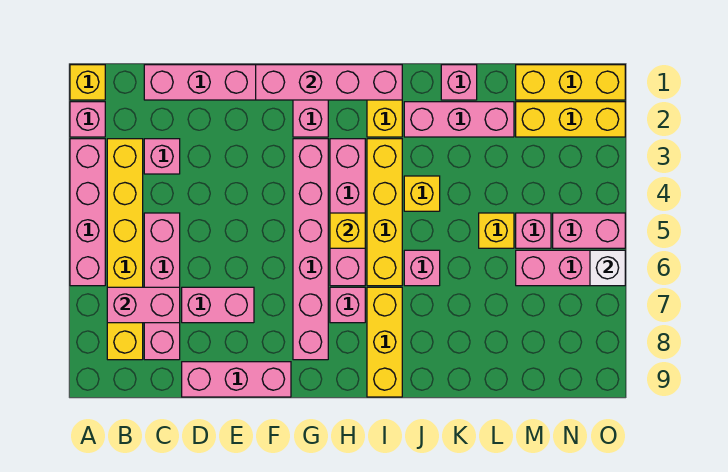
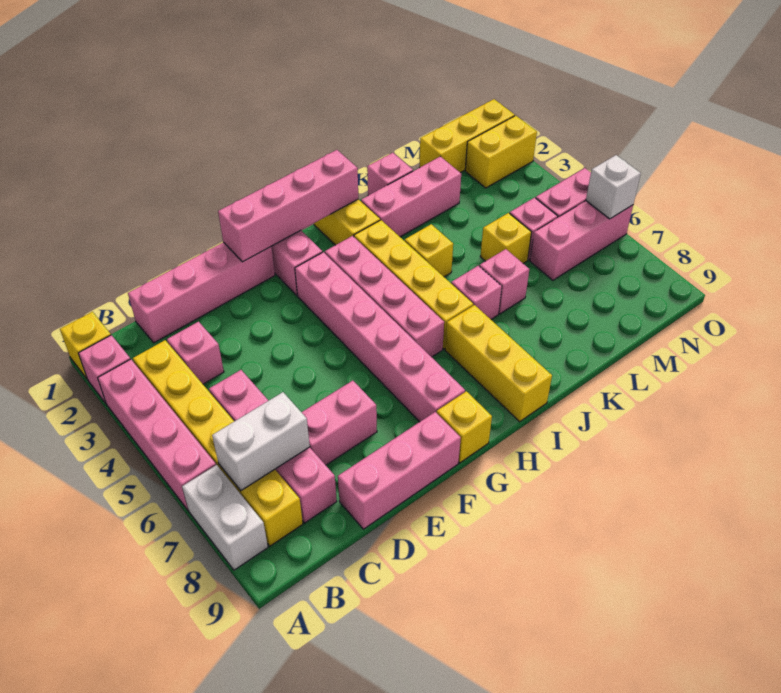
none -> white brick A7:A8 level 1
pink brick B7:C7 level 2 -> white brick B7:C7 level 2
yellow brick H5 level 2 -> yellow brick G9 level 1
pink brick H7 level 1 -> pink brick K6 level 1
yellow brick M2:O2 level 1 -> yellow brick N2:O2 level 1

